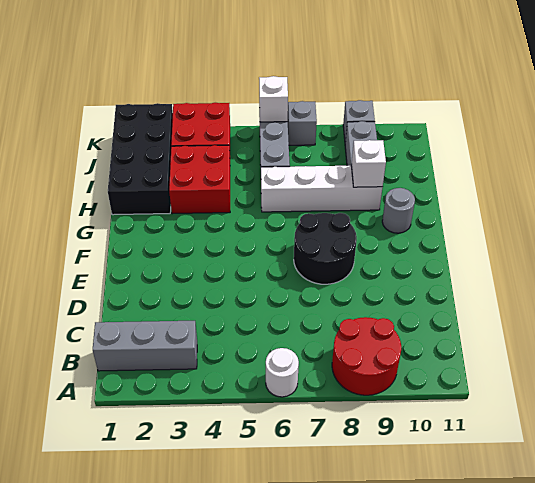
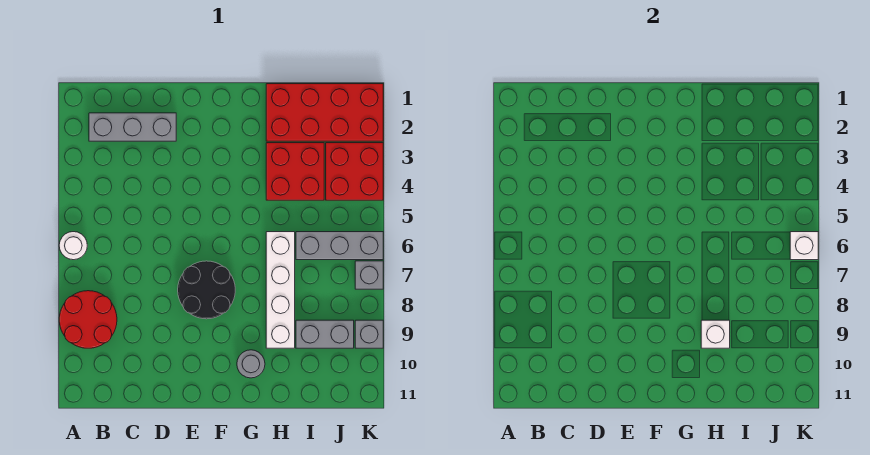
grey brick B1:B3 level 1 -> grey brick B2:D2 level 1
black brick H1:K2 level 1 -> red brick H1:K2 level 1

